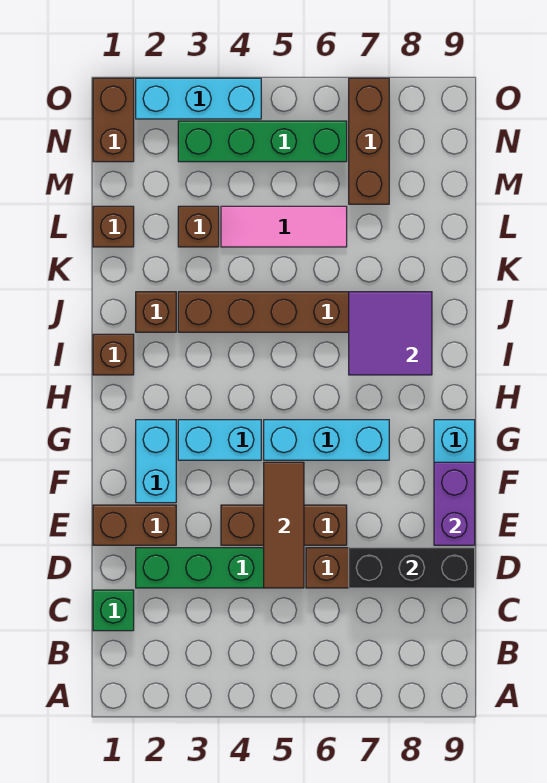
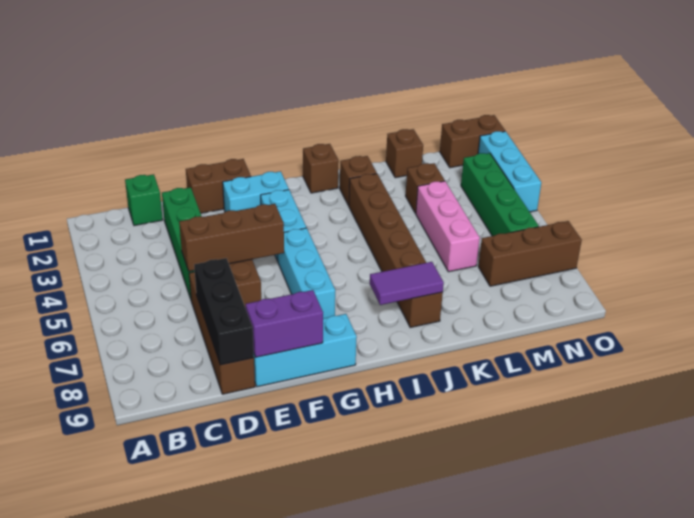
brown tile D5:F5 level 2 -> brown brick D5:F5 level 2
brown brick E1:E2 level 1 -> brown brick E1:F1 level 1
purple tile I7:J8 level 2 -> purple tile I8:J8 level 2
pink tile L4:L6 level 1 -> pink brick L4:L6 level 1

